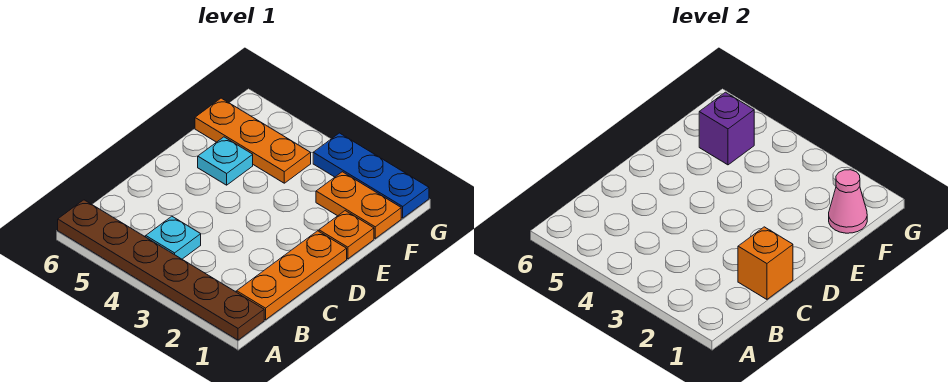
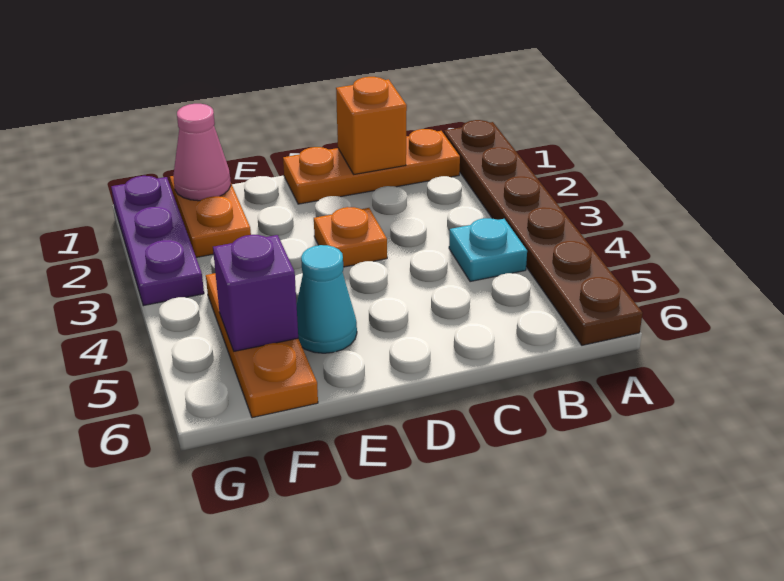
orange plate E1 level 1 -> orange plate D3 level 1
cyan plate E5 level 1 -> cyan cone E5 level 1
blue plate G1:G3 level 1 -> purple plate G1:G3 level 1

